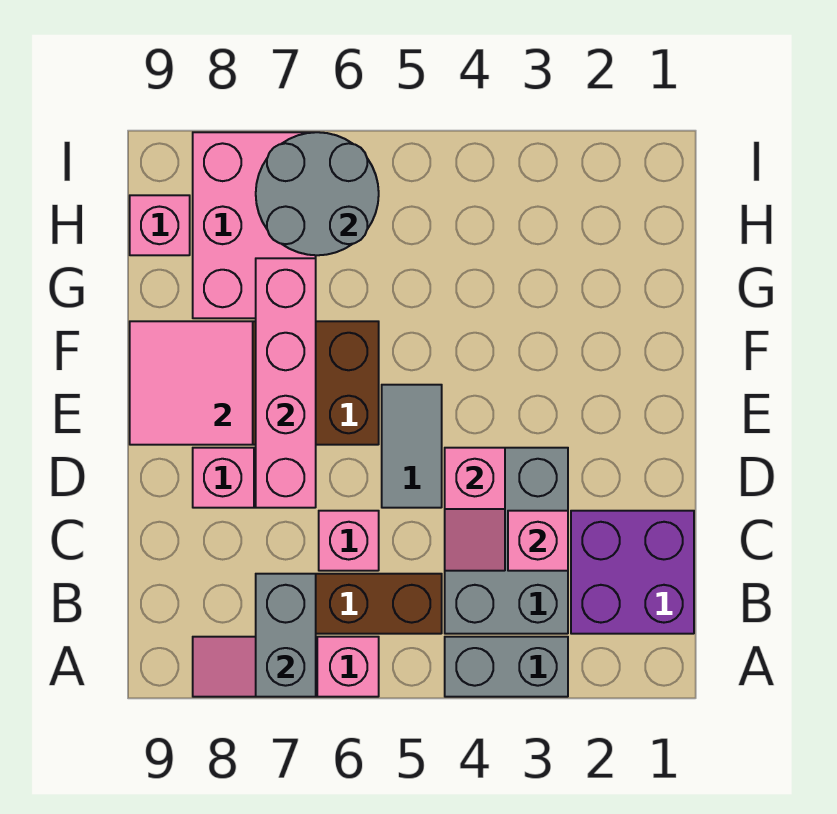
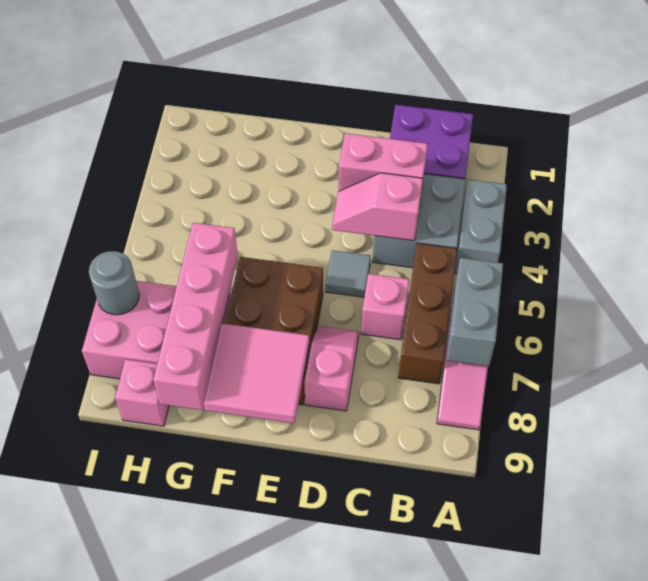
grey brick A7:B7 level 2 -> grey brick A6:A7 level 2
grey brick B3:D4 level 1 -> grey brick B3:C4 level 1
pink brick C3 level 2 -> pink brick C3:D3 level 2
pink slope C4:D4 level 2 top D -> pink slope C4:D4 level 2 top C
grey tile D5:E5 level 1 -> grey tile D5 level 1
pink brick D7:G7 level 2 -> pink brick G6:G9 level 2
grey round brick H6:I7 level 2 -> grey round brick I7 level 2

